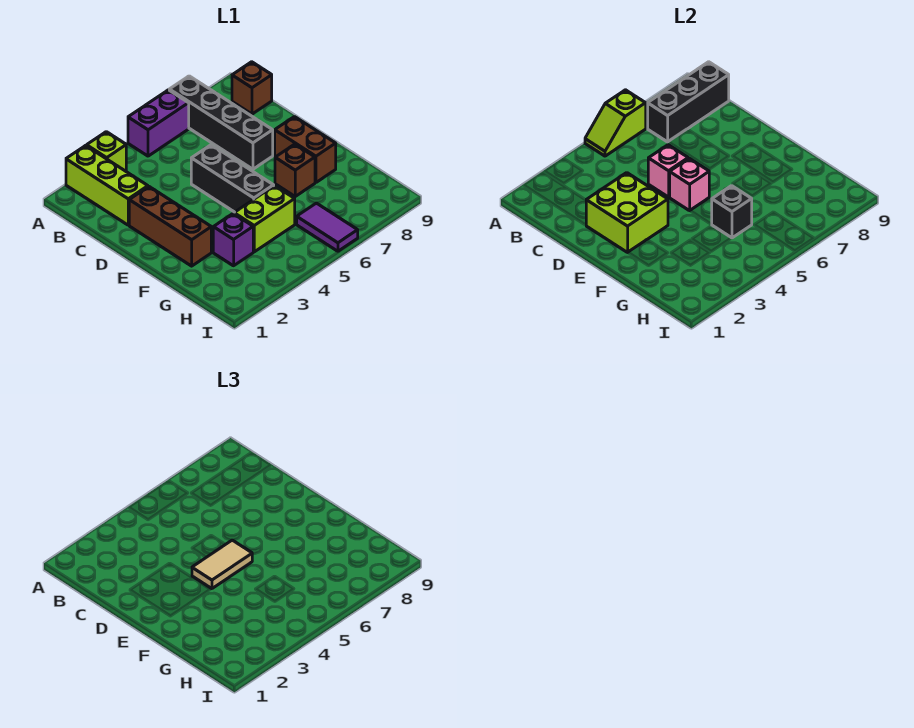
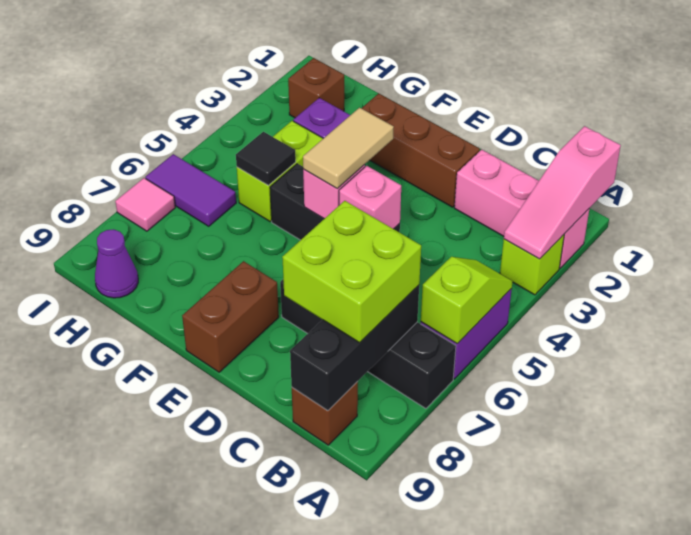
none -> pink slope A1:A3 level 2 top 1
lime brick A2:C2 level 1 -> pink brick A2:C2 level 1
lime brick D2:E3 level 2 -> lime brick B7:C8 level 3
brown brick E8:F8 level 1 -> brown brick E8:E9 level 1
brown brick F7 level 1 -> brown brick H2 level 1
black brick G5 level 2 -> black tile G5 level 2
none -> purple cone H9 level 1
none -> pink tile I7 level 1

